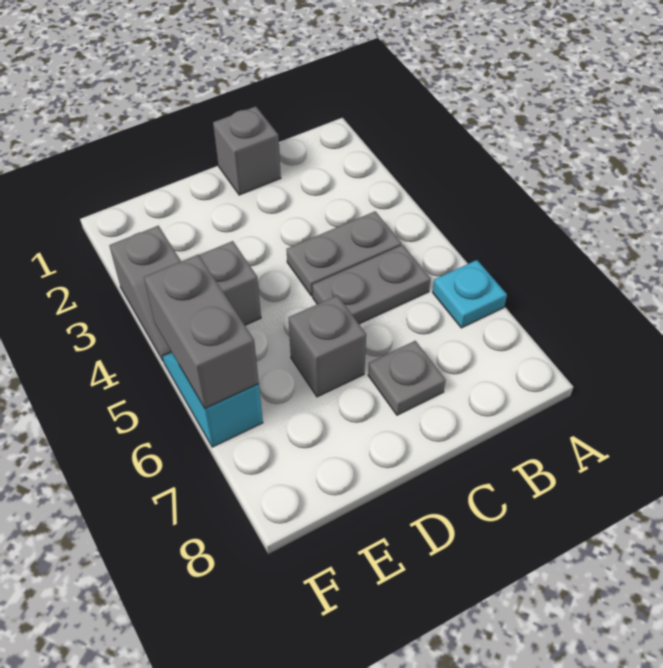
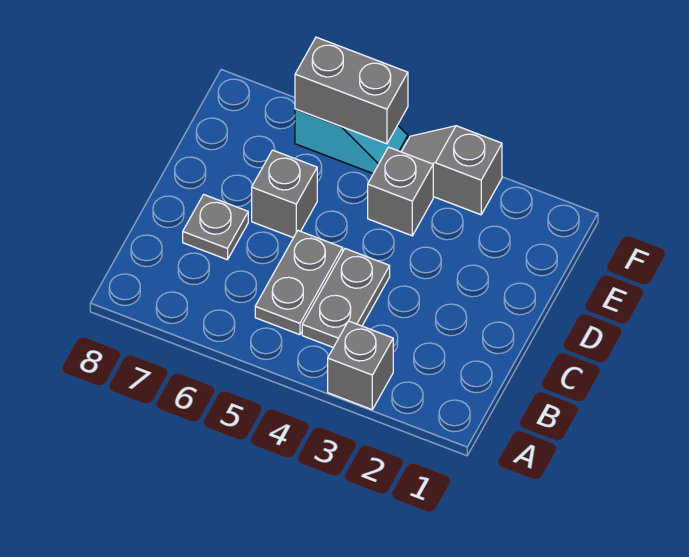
cyan plate A6 level 1 -> none
grey brick C1 level 1 -> grey brick A3 level 1

